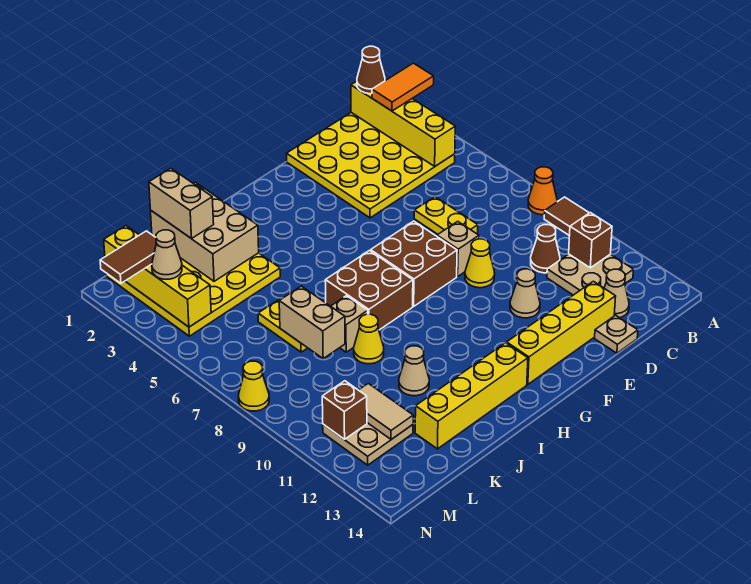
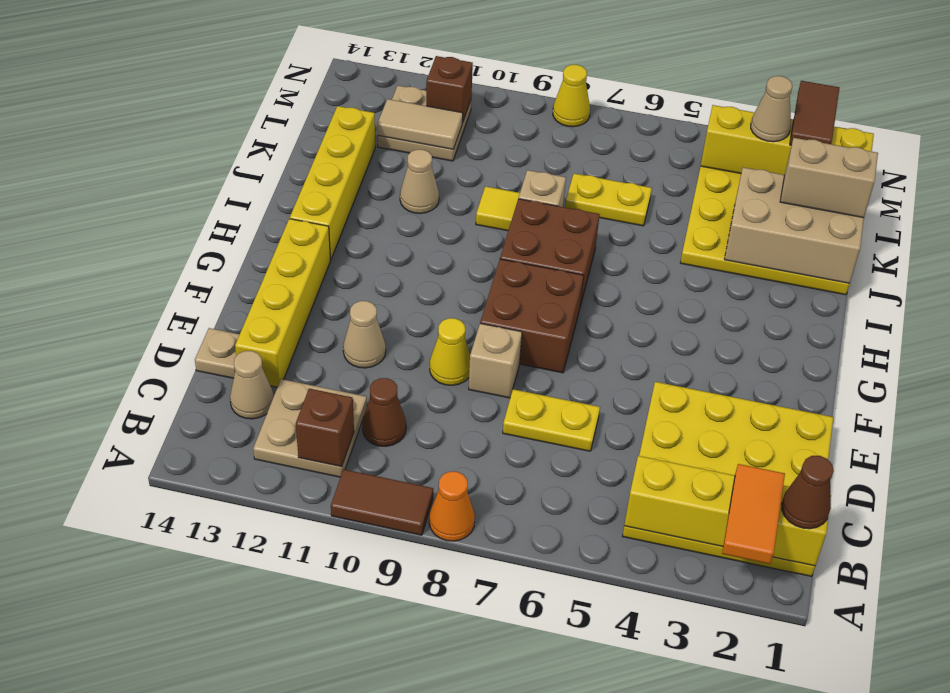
yellow cone J9 level 1 -> yellow tile J9 level 1
tan brick K7:K8 level 2 -> none

